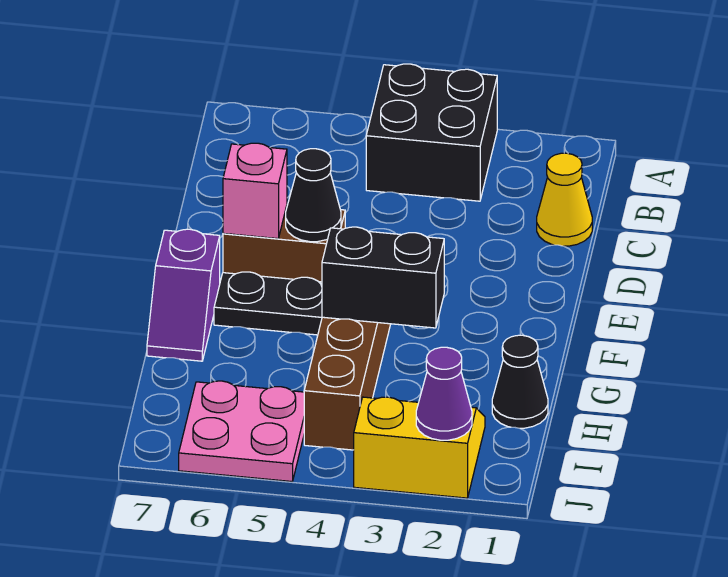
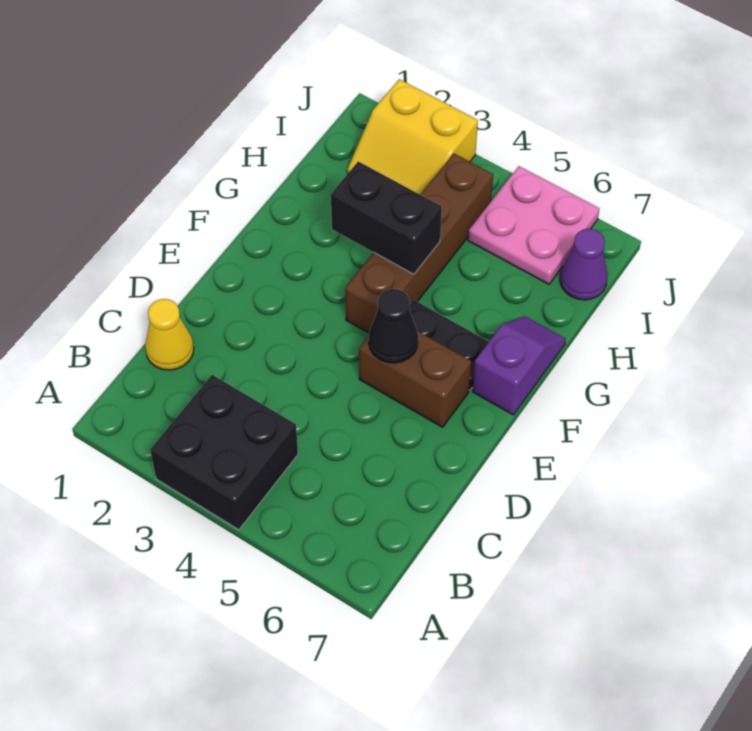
pink brick E6 level 2 -> none
black cone H1 level 1 -> none
purple cone J2 level 2 -> purple cone I7 level 1

